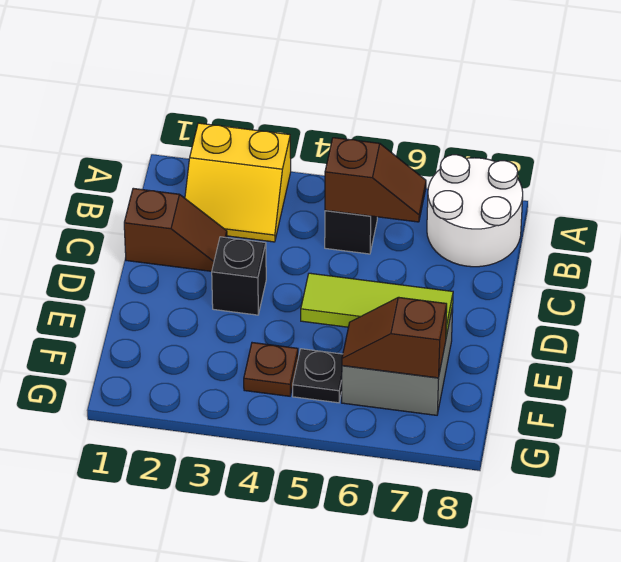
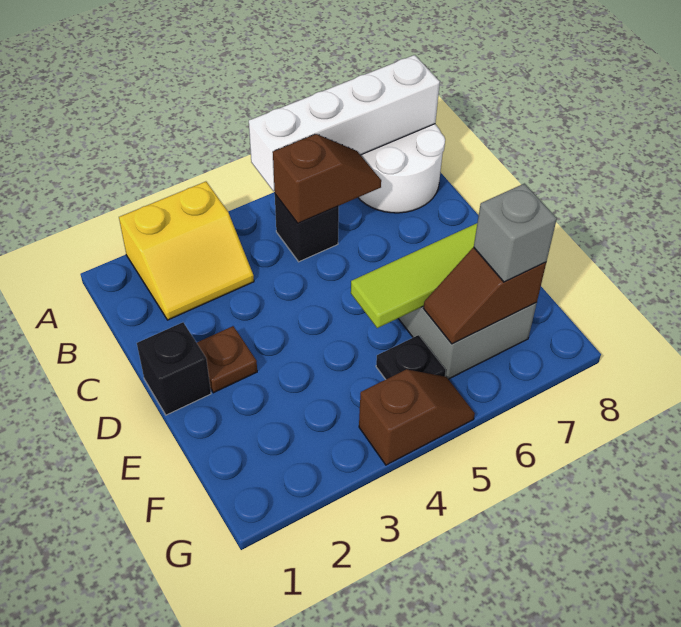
none -> white brick A5:A8 level 2
brown slope C1:C2 level 1 top 1 -> brown slope G4:G5 level 1 top 4
black brick D3 level 1 -> black brick D1 level 1
brown plate F4 level 1 -> brown plate D2 level 1
none -> grey brick F7 level 3

